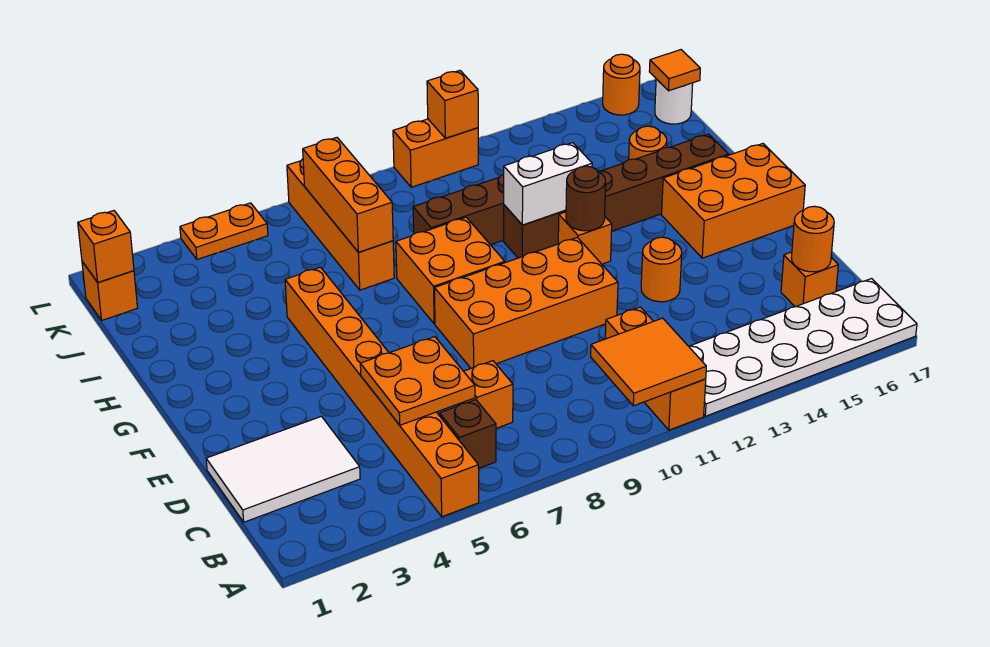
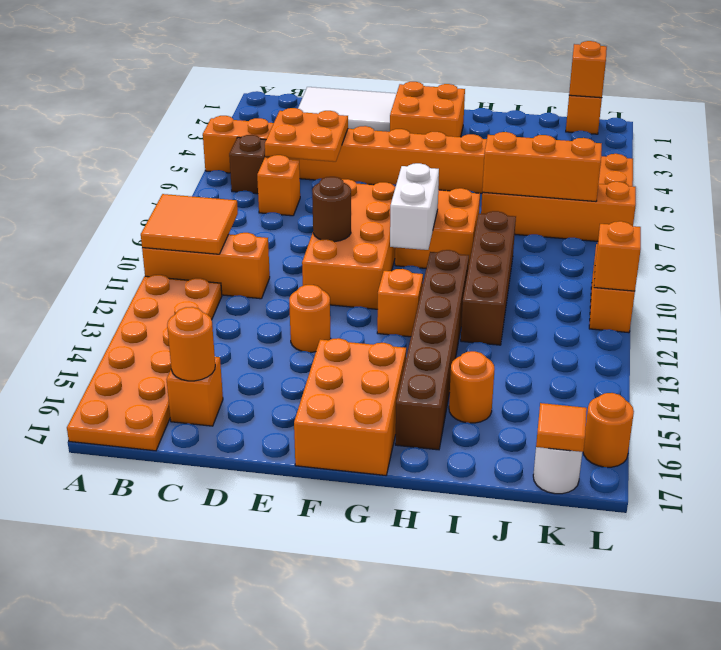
white plate A12:B17 level 1 -> orange plate A12:B17 level 1
white tile C1:D3 level 1 -> white tile C1:E2 level 1
none -> orange brick F2:G3 level 1
brown round brick G12 level 2 -> brown round brick E10 level 2
white brick H11:H12 level 2 -> white brick G9:G10 level 2

